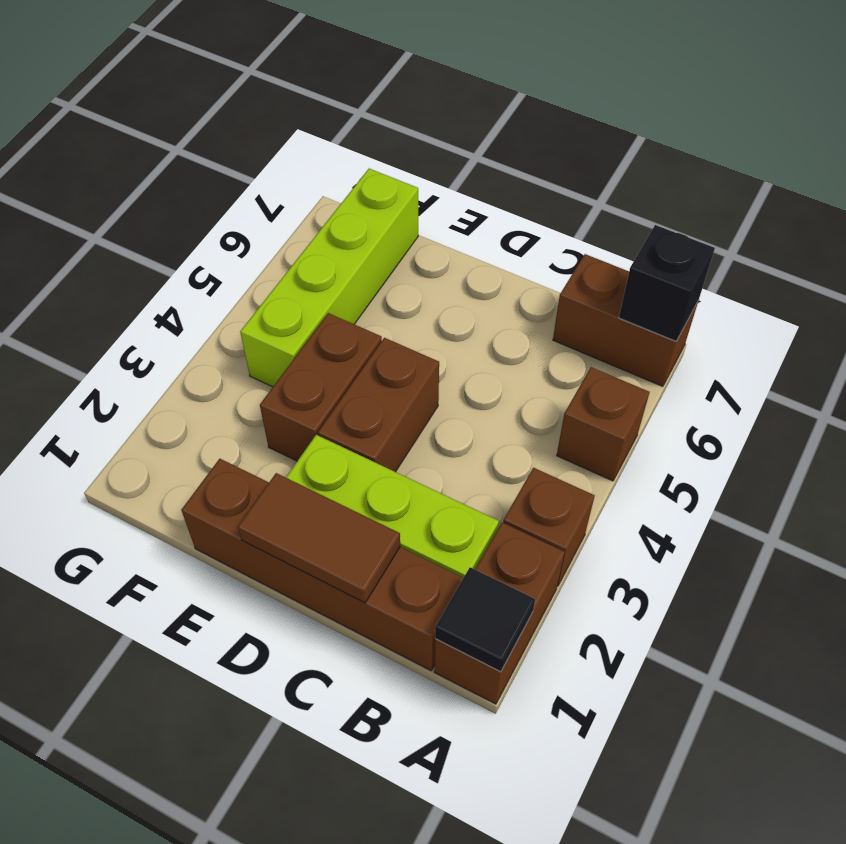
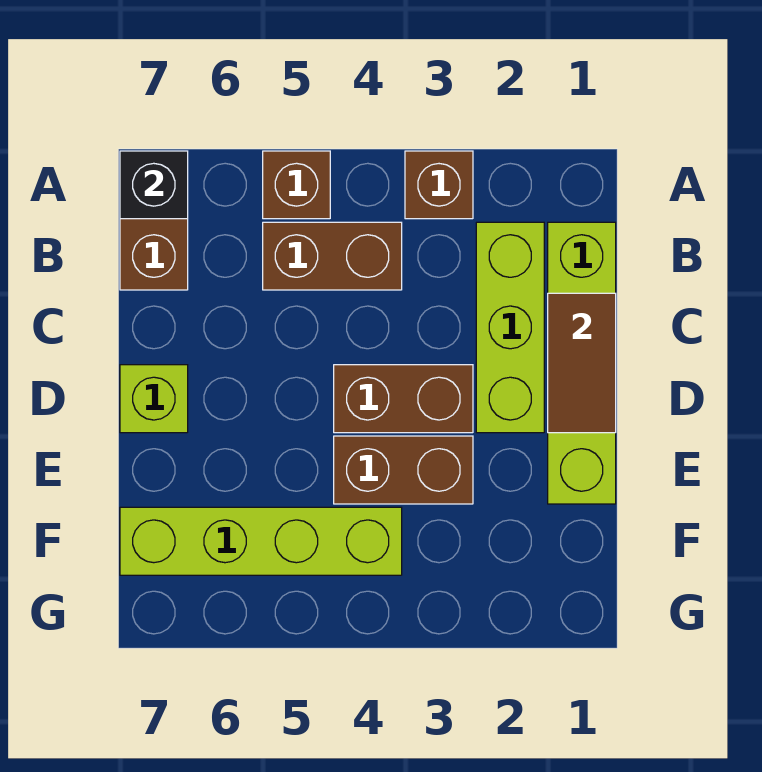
brown brick A1:A2 level 1 -> brown brick B4:B5 level 1
black tile A1 level 2 -> none
brown brick B1:E1 level 1 -> lime brick B1:E1 level 1
none -> lime brick D7 level 1

